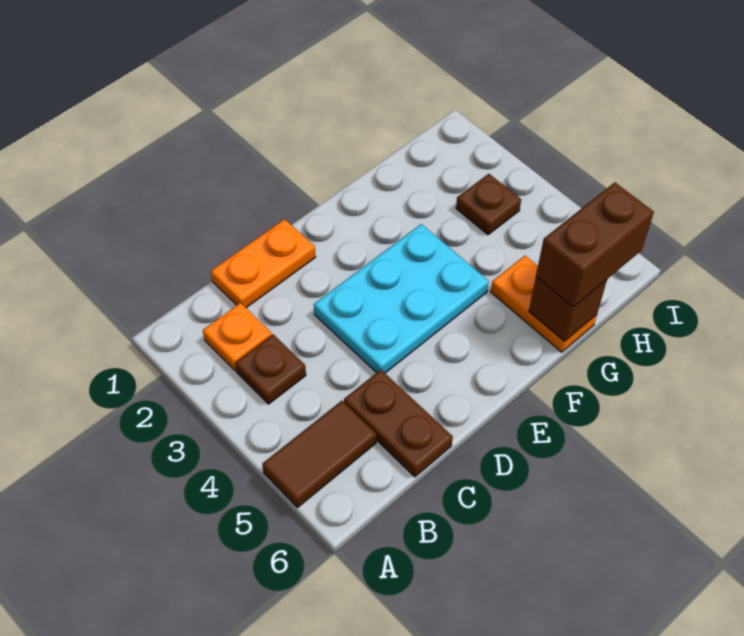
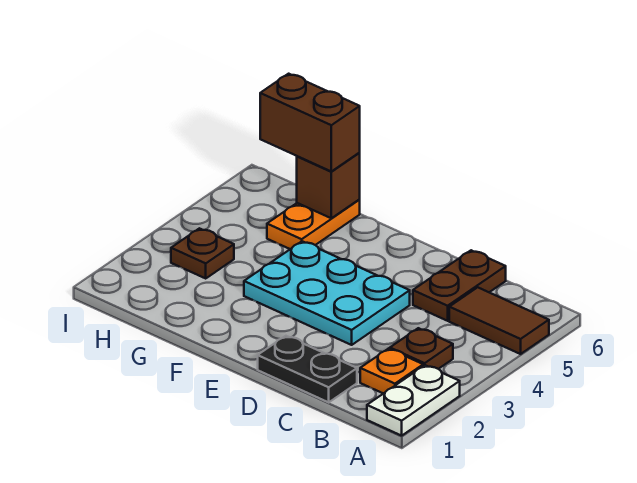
none -> white plate A1:A2 level 1
orange plate C1:D1 level 1 -> black plate C1:D1 level 1

